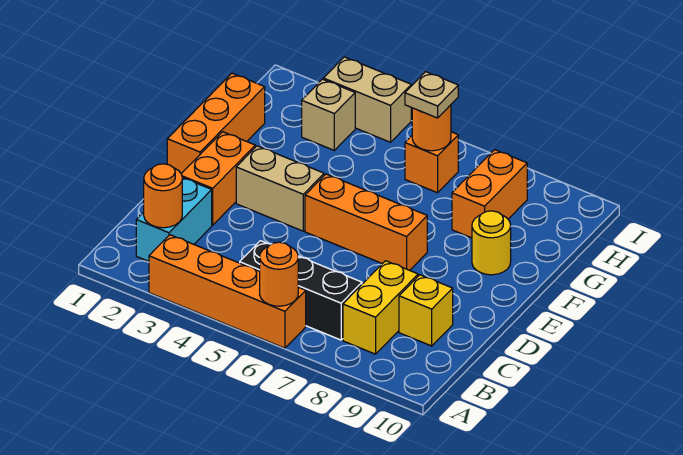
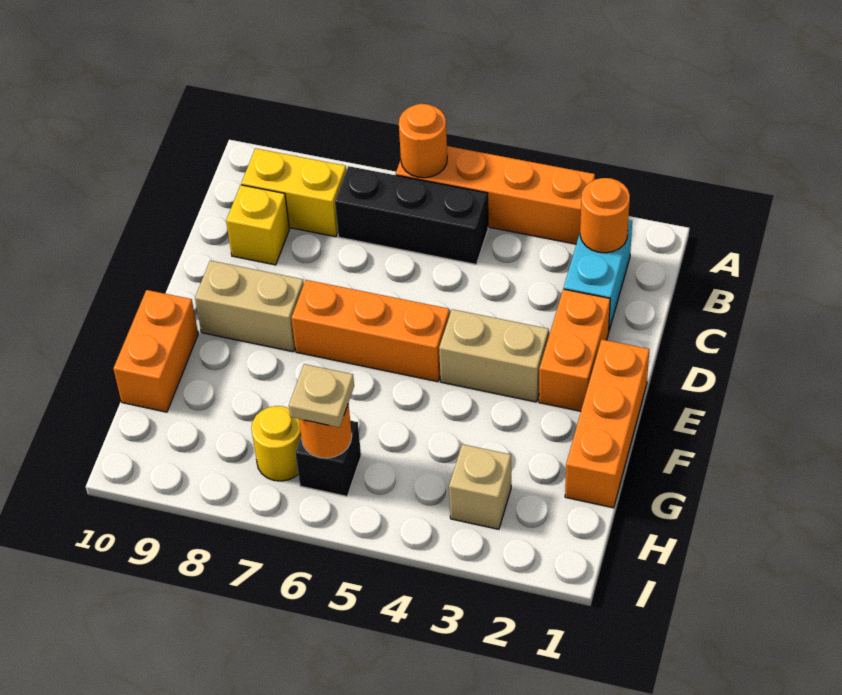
yellow brick B8:C8 level 1 -> yellow brick B8:B9 level 1
yellow round brick F9 level 1 -> yellow round brick H7 level 1
orange brick G8:H8 level 1 -> orange brick F10:G10 level 1
orange brick H6 level 1 -> black brick H6 level 1
tan brick I3:I4 level 1 -> tan brick E8:E9 level 1

